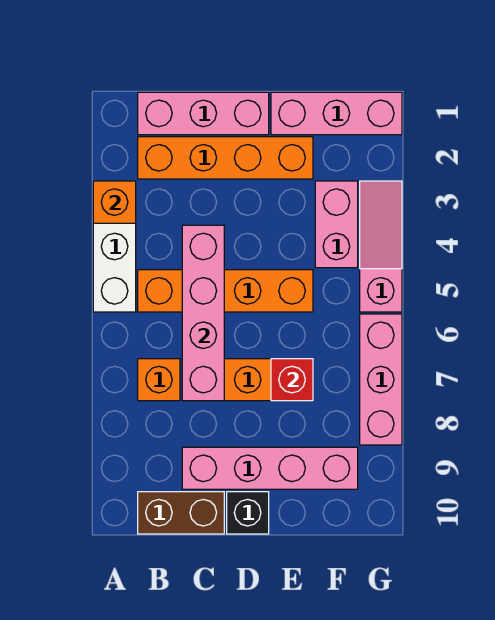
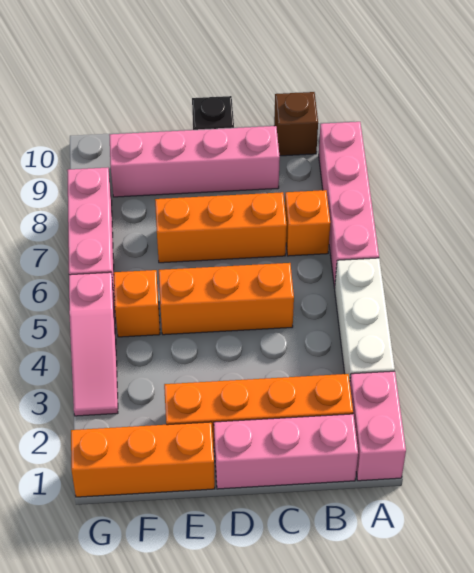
orange brick A3 level 2 -> orange brick F5 level 1
orange brick B5:E5 level 1 -> orange brick C5:E5 level 1
brown brick B10:C10 level 1 -> brown brick B10 level 1
pink brick C4:C7 level 2 -> pink brick A6:A9 level 1
pink brick E1:G1 level 1 -> orange brick E1:G1 level 1
red brick E7 level 2 -> none
pink brick F3:F4 level 1 -> pink brick A1:A2 level 1

